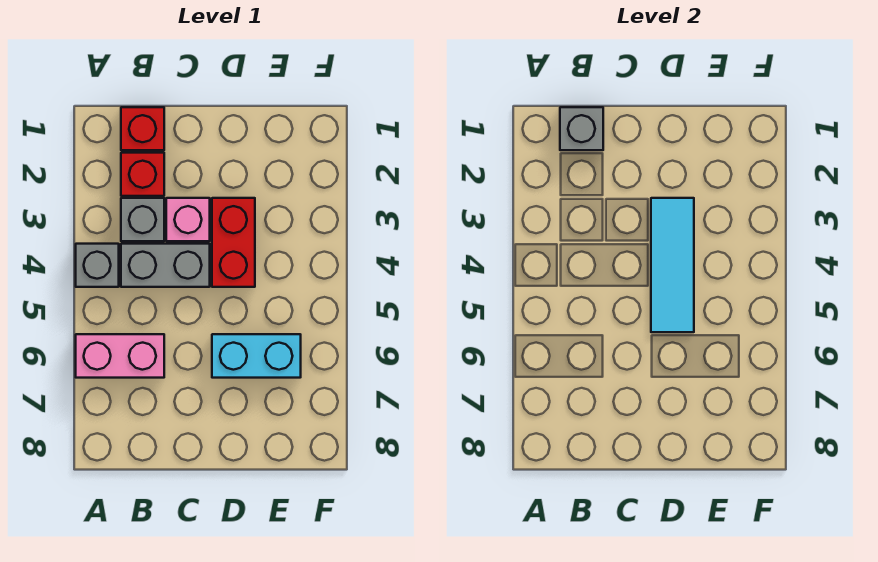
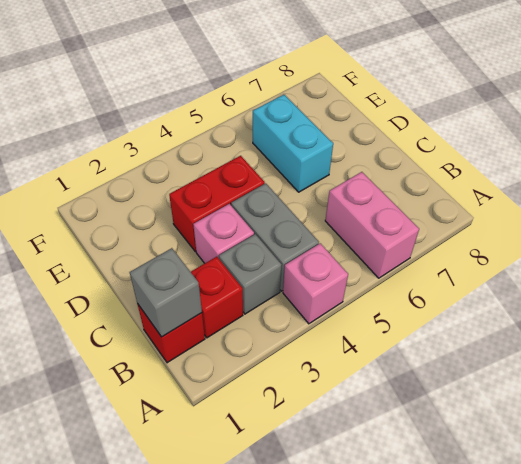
grey brick A4 level 1 -> pink brick A4 level 1
cyan tile D3:D5 level 2 -> none

